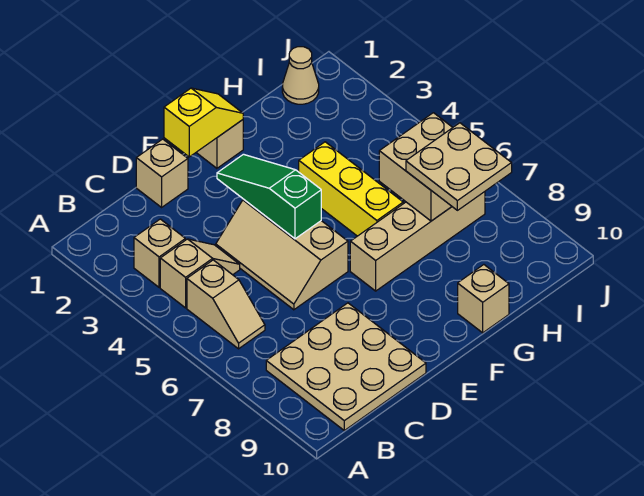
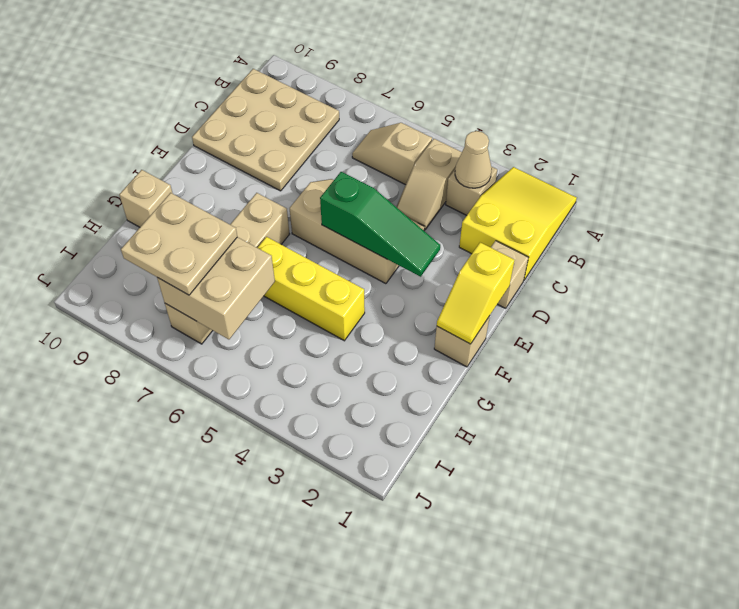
none -> yellow slope A1:C2 level 1 top C
tan cone I1 level 1 -> tan cone B3 level 2

